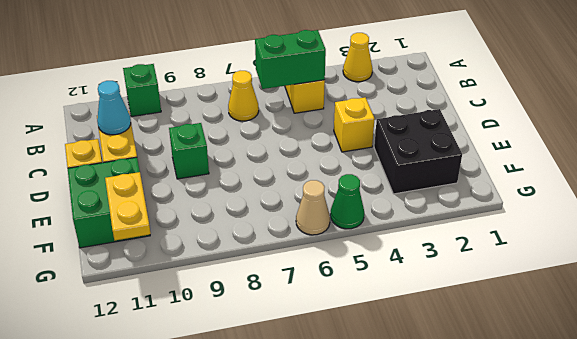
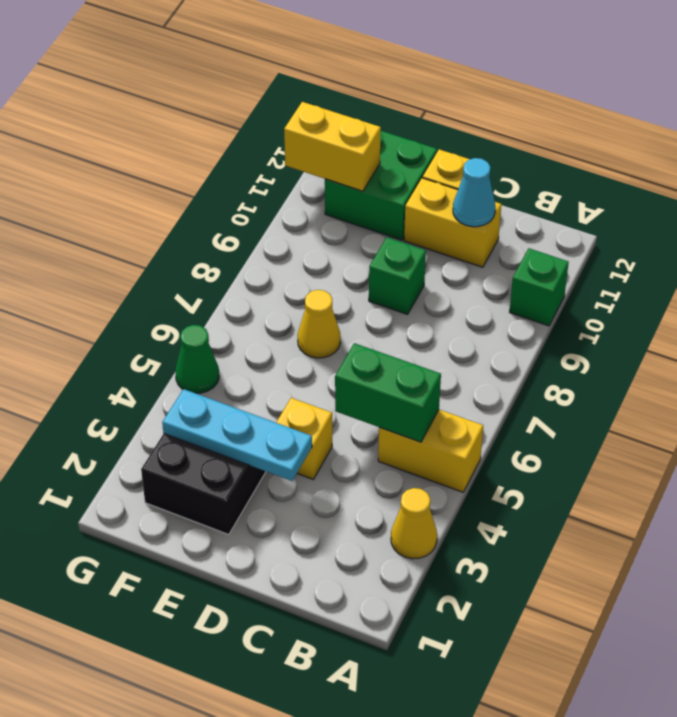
green brick B5:B6 level 2 -> green brick B5:C5 level 2
yellow cone B7 level 1 -> yellow cone E7 level 1
none -> cyan plate D3:F3 level 2
yellow plate F11:G11 level 2 -> yellow brick F11:G11 level 2
tan cone G6 level 1 -> none

